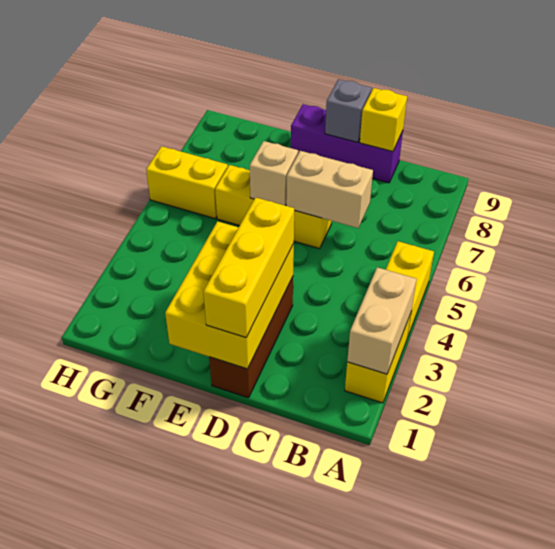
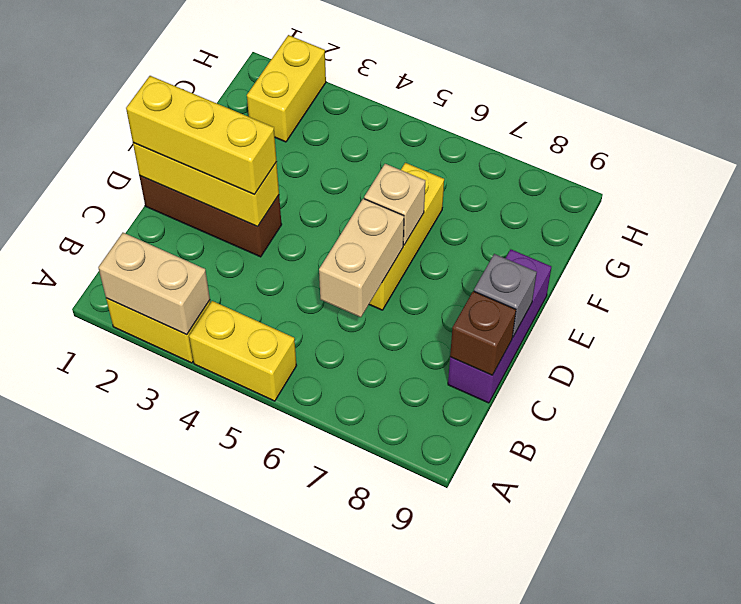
yellow brick C9 level 2 -> brown brick C9 level 2
yellow brick D1:E3 level 2 -> yellow brick D1:D3 level 2
yellow brick G6:H6 level 1 -> yellow brick G2:H2 level 1

